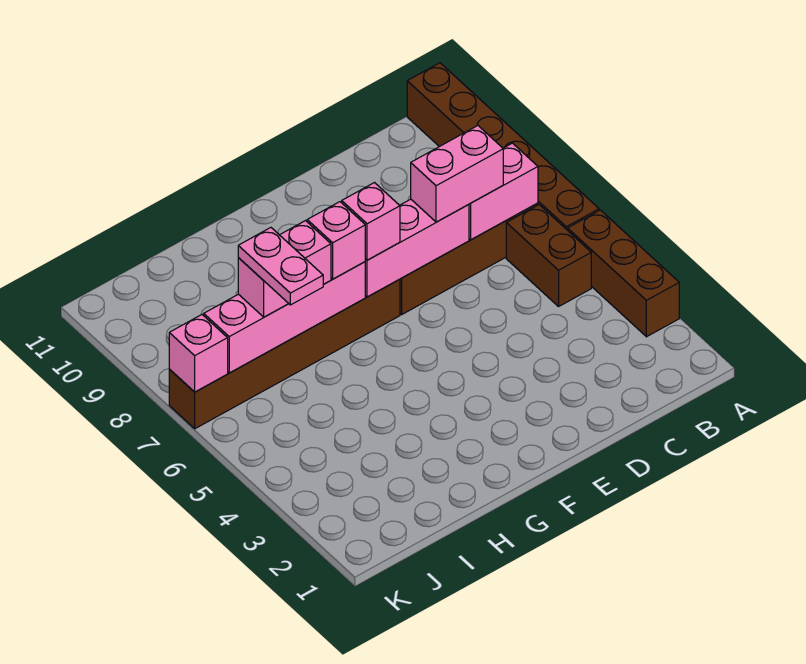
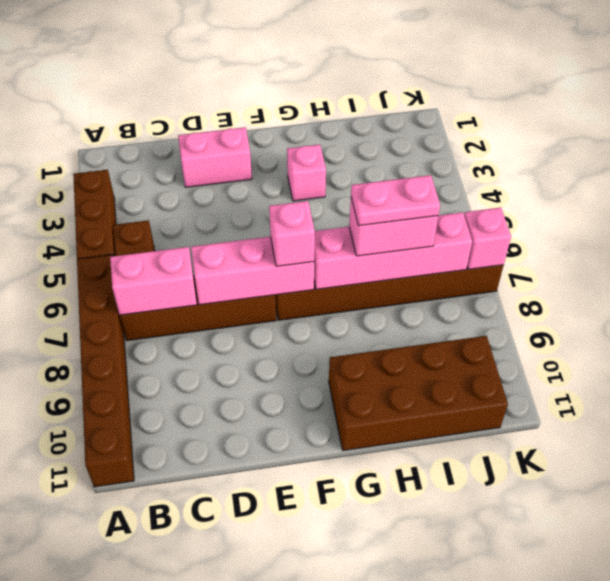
pink brick C7:D7 level 3 -> pink brick D2:E2 level 1
pink brick G7 level 3 -> pink brick G3 level 1
none -> brown brick G10:J11 level 1
pink plate I6:I7 level 4 -> pink plate H7:I7 level 4

